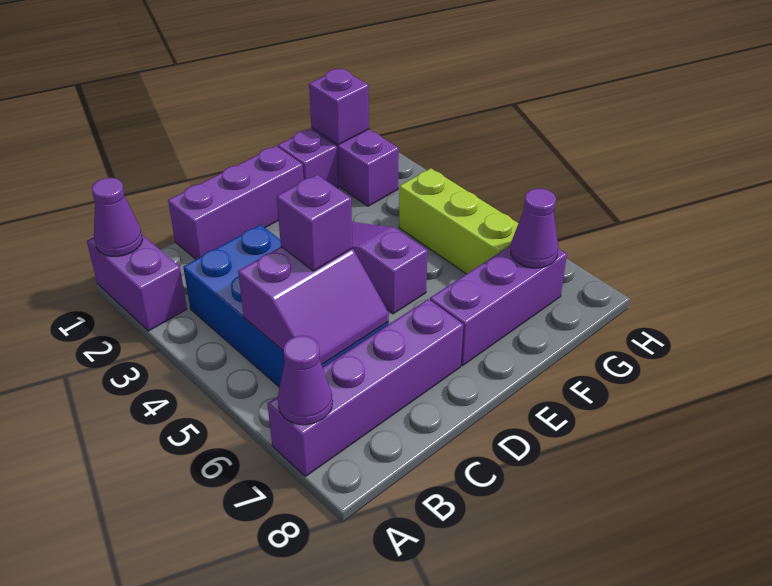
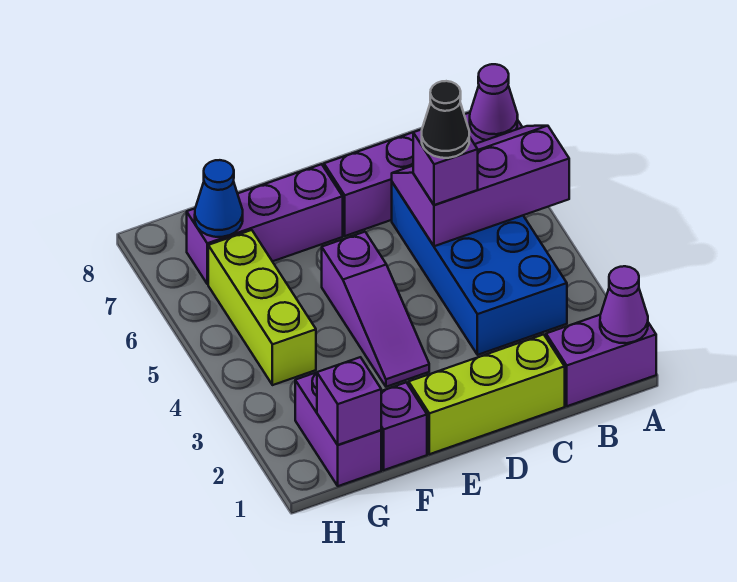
purple brick A1:A2 level 1 -> purple brick A1:B1 level 1
purple slope B5:C6 level 2 top 5 -> purple slope A5:C6 level 2 top 5
purple brick C1:E1 level 1 -> lime brick C1:E1 level 1
none -> black cone C5 level 4
purple cone G7 level 2 -> blue cone G7 level 2

